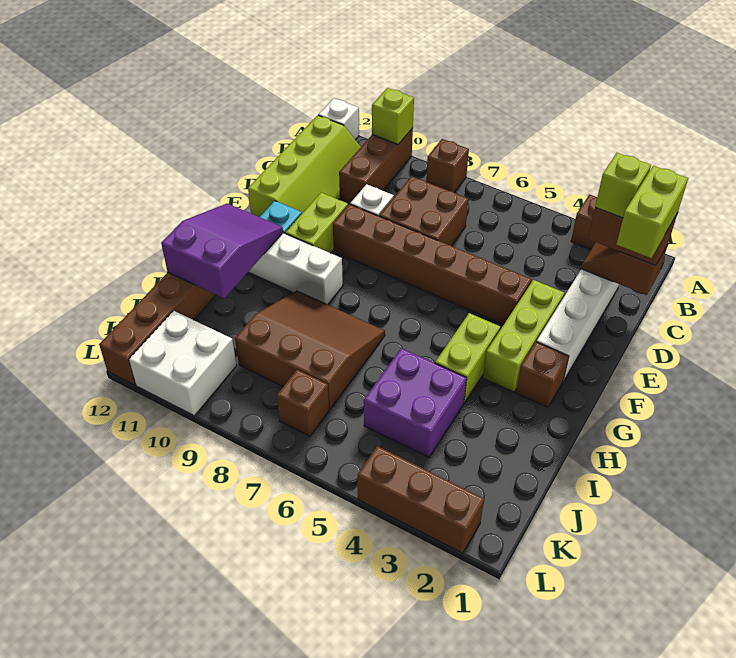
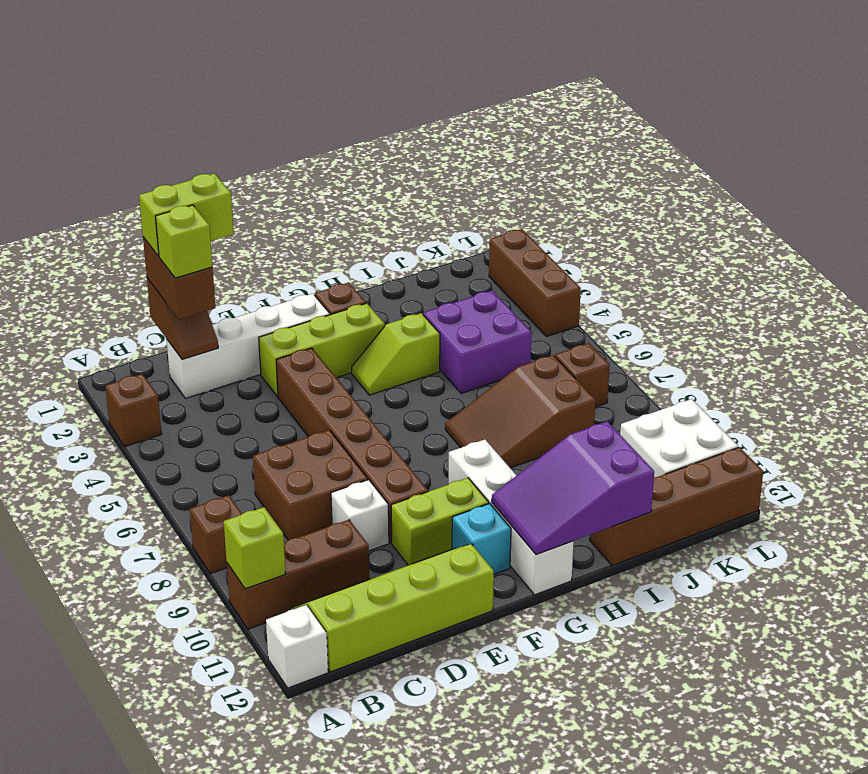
lime brick G4:H4 level 1 -> lime slope G4:H4 level 1 top H
brown slope H7:J9 level 1 top J -> brown slope H7:J8 level 1 top J

